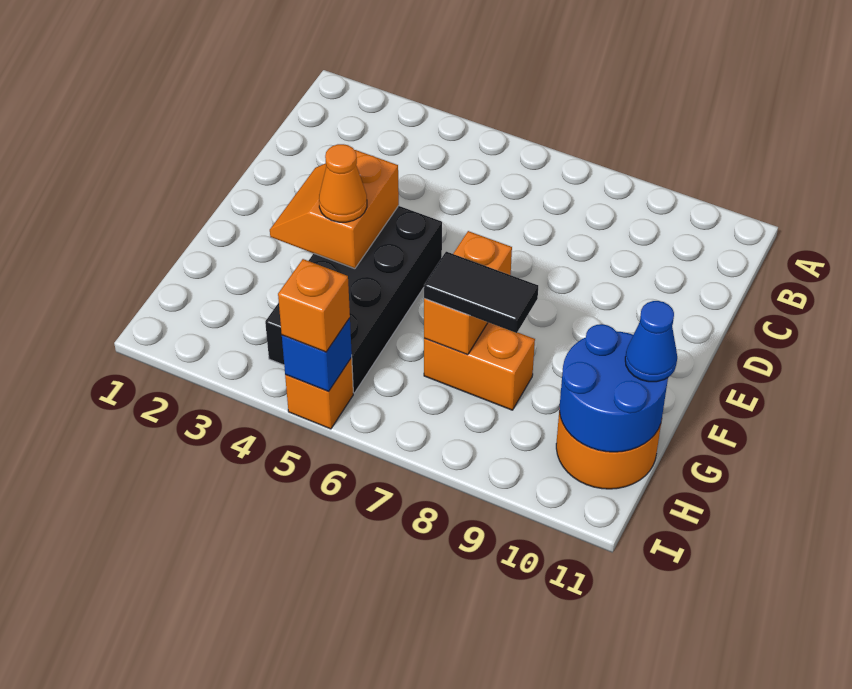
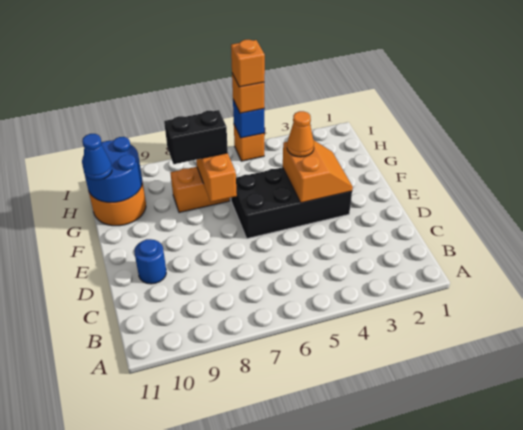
none -> blue round brick D10 level 1
black brick E4:H5 level 1 -> black brick E3:F6 level 1
black tile G7:G8 level 3 -> black brick G7:G8 level 3
none -> orange brick I5 level 4

